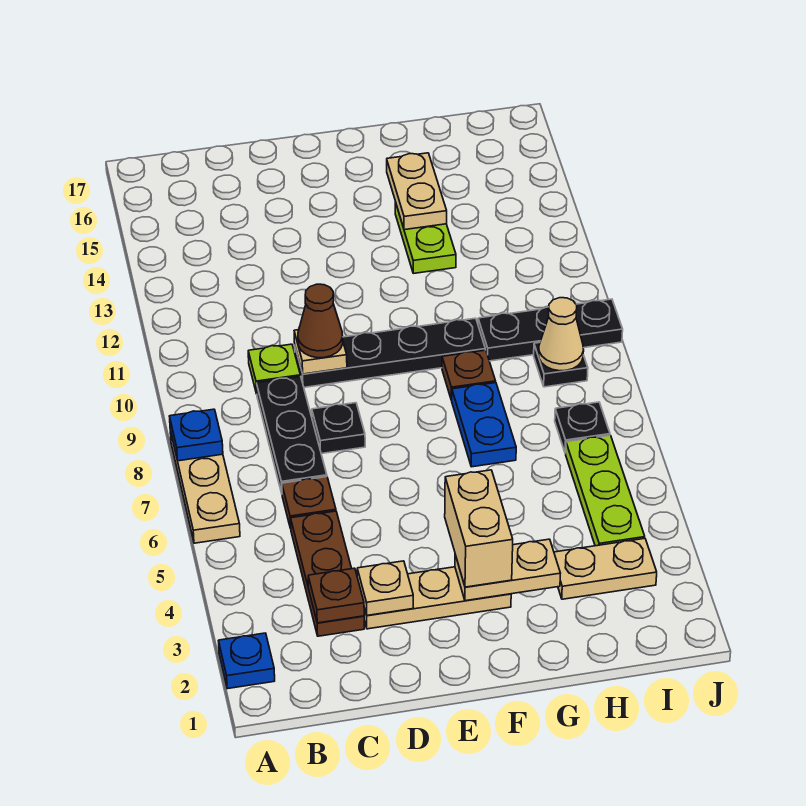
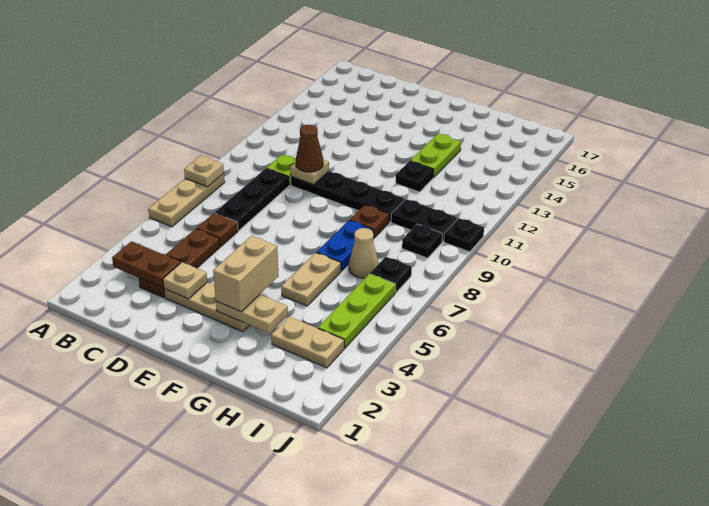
blue plate A2 level 1 -> none
blue plate A8 level 2 -> tan plate A8 level 2
brown plate C3 level 2 -> brown plate B3:C3 level 2
black plate D8 level 1 -> black plate G12 level 1
tan plate G14:G15 level 2 -> tan plate G5:G6 level 1
tan cone I9 level 2 -> tan cone H7 level 1

